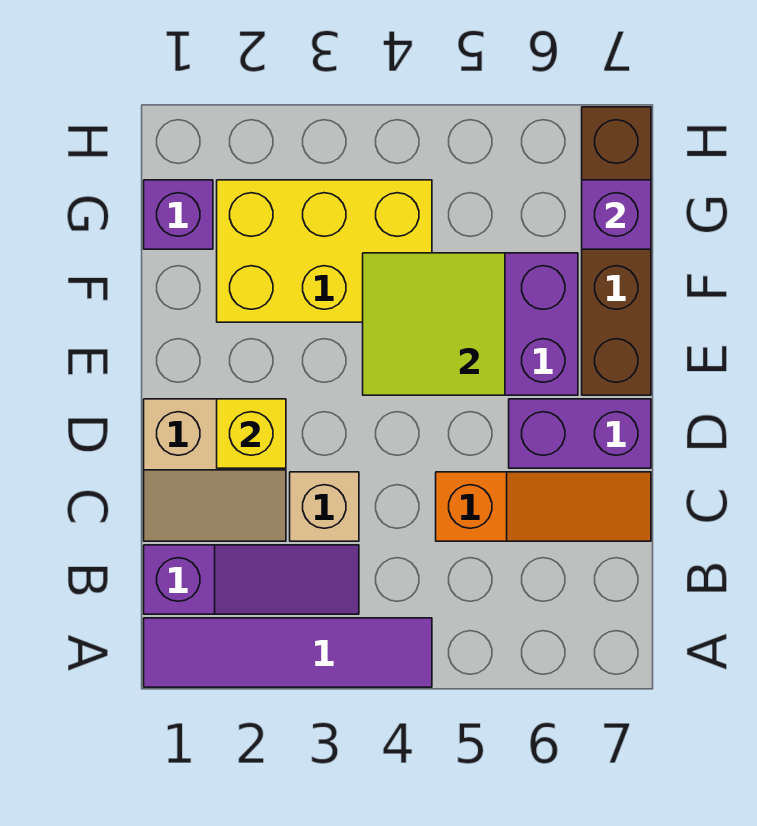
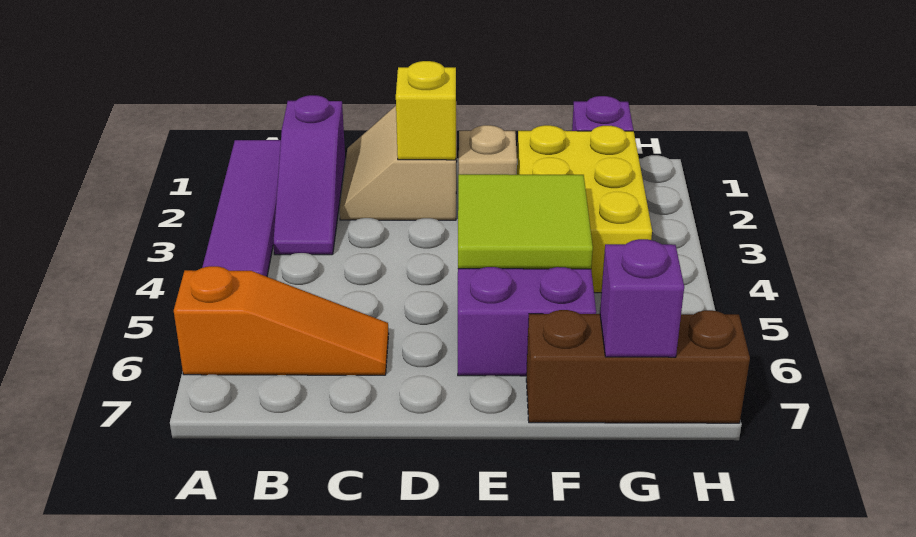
tan brick C3 level 1 -> tan brick E2 level 1
orange slope C5:C7 level 1 top 5 -> orange slope A6:C6 level 1 top A
purple brick D6:D7 level 1 -> none
brown brick E7:H7 level 1 -> brown brick F7:H7 level 1

